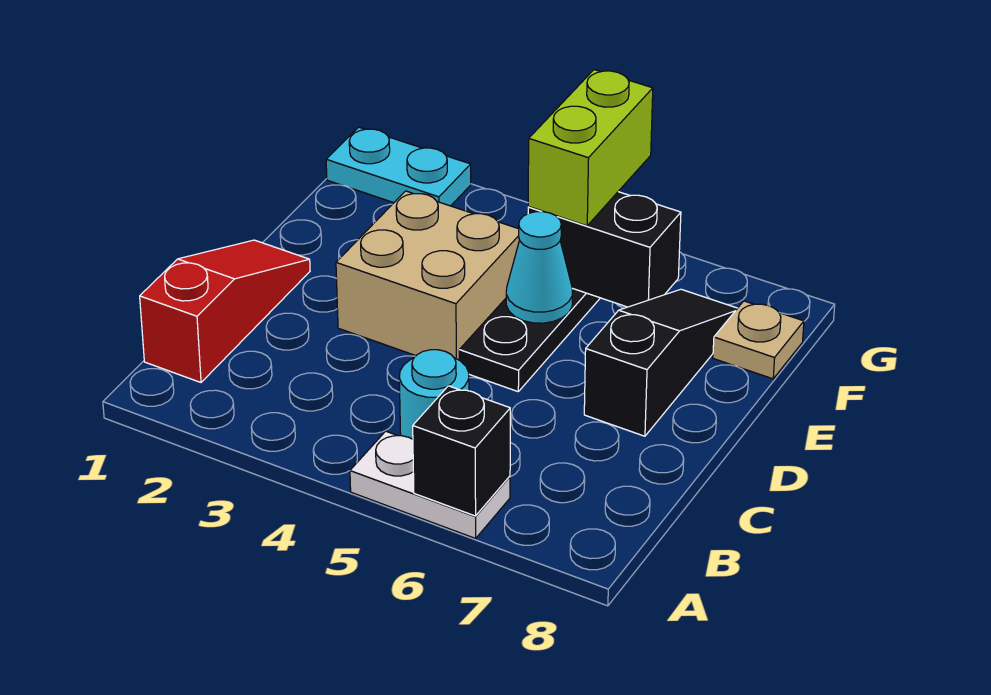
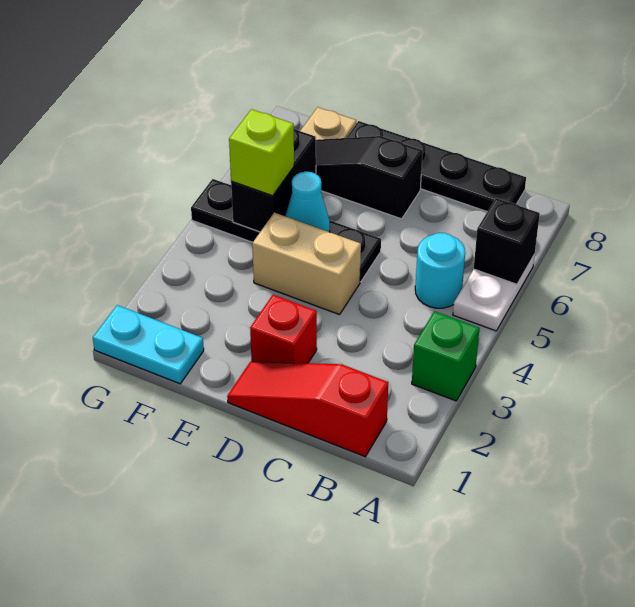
none -> green brick A3 level 1
none -> black plate B8:E8 level 1
none -> red brick D2 level 1
tan brick D3:E4 level 1 -> tan brick D4:E4 level 1
lime brick F5:G5 level 3 -> lime brick F5 level 3
cyan plate G1:G2 level 1 -> cyan plate F1:G1 level 1

